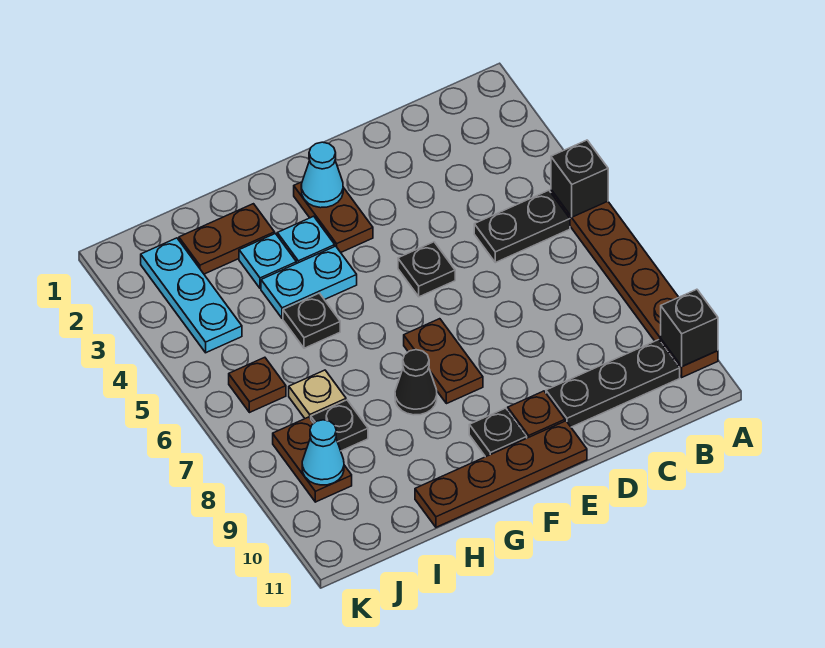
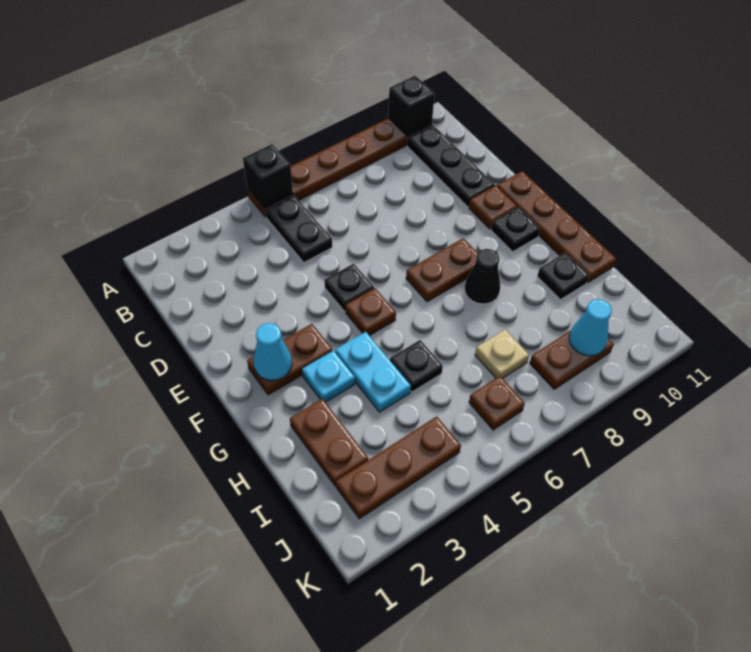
none -> brown plate F5 level 1
cyan plate H3 level 1 -> none
black plate I8 level 1 -> black plate H10 level 1
cyan plate J2:J4 level 1 -> brown plate J2:J4 level 1

